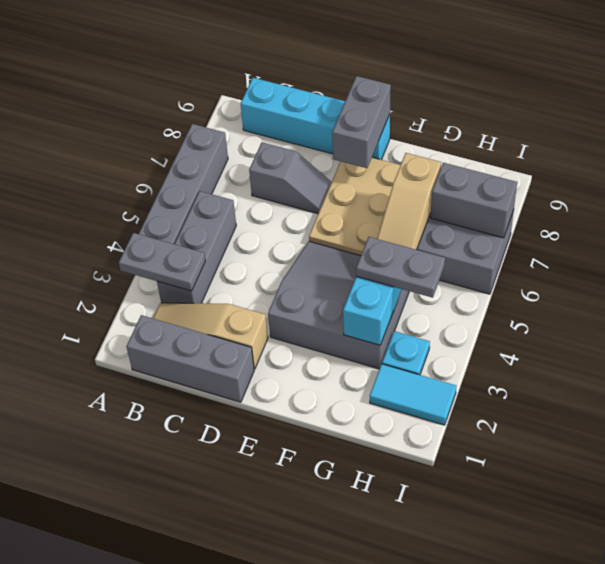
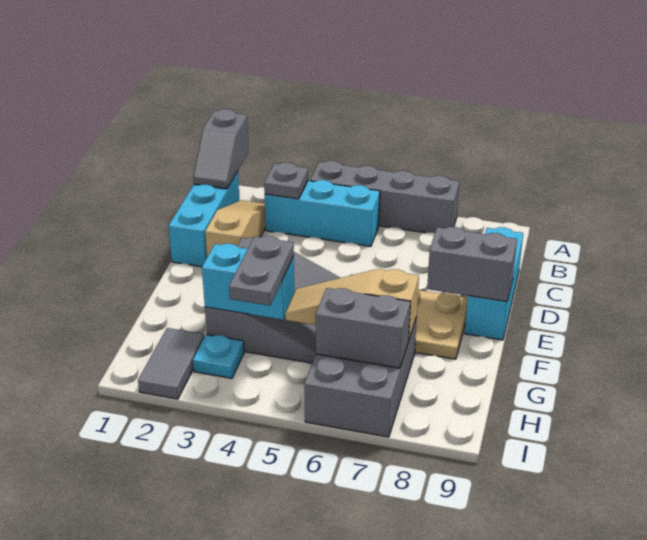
grey plate A3:B3 level 2 -> grey plate B3 level 2
grey brick B1:D1 level 1 -> cyan brick B1:D1 level 1
grey brick B3:B5 level 1 -> cyan brick B3:B5 level 1
cyan brick B9:E9 level 1 -> cyan brick C9:E9 level 1
grey slope C7:D7 level 1 top C -> grey slope A1:B1 level 2 top A
cyan tile H2:I2 level 1 -> grey tile H2:I2 level 1
grey brick H7:I7 level 2 -> grey brick H6:H7 level 2

